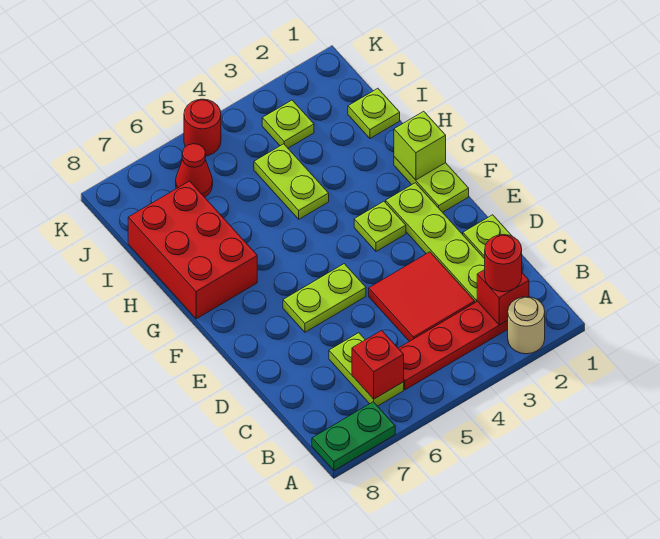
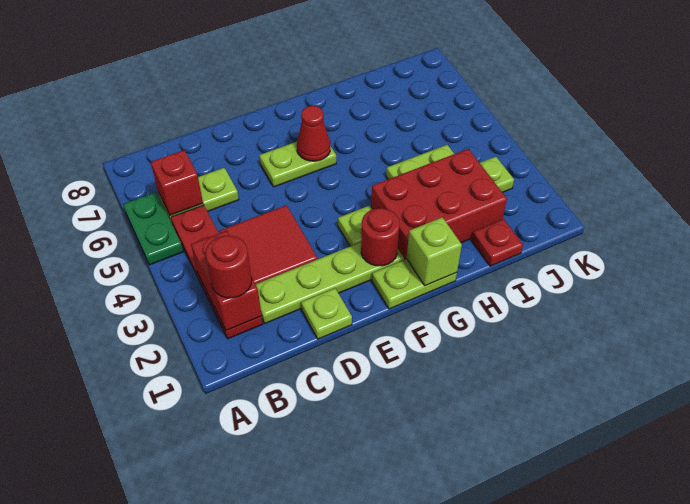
tan round brick A2 level 1 -> none
green plate A7:A8 level 1 -> green plate A5:A6 level 1
red brick B2 level 2 -> red brick B2:B3 level 2
lime plate E5:E6 level 1 -> lime plate E6:F6 level 1
red brick G7:I8 level 1 -> red brick G2:I3 level 1
lime plate I1 level 1 -> red plate I1 level 1
red cone J6 level 1 -> red cone F6 level 2
red round brick K5 level 1 -> red round brick F2 level 2

